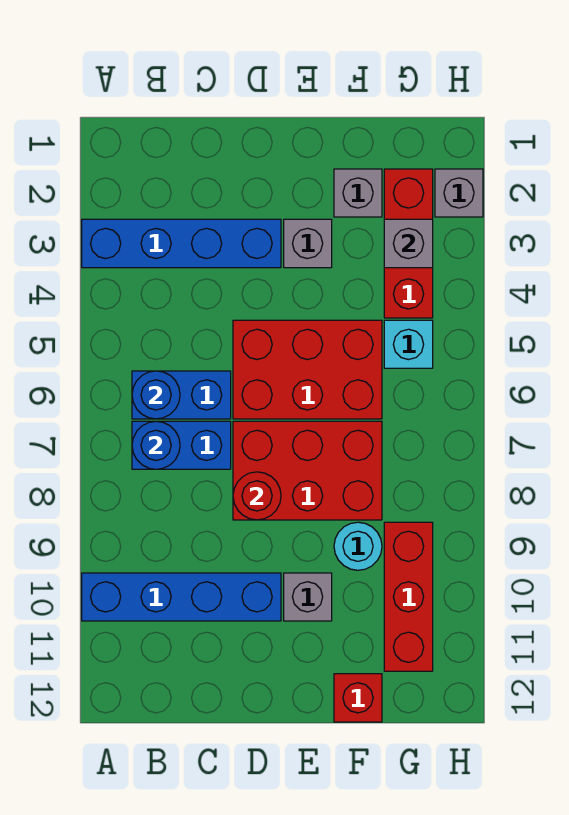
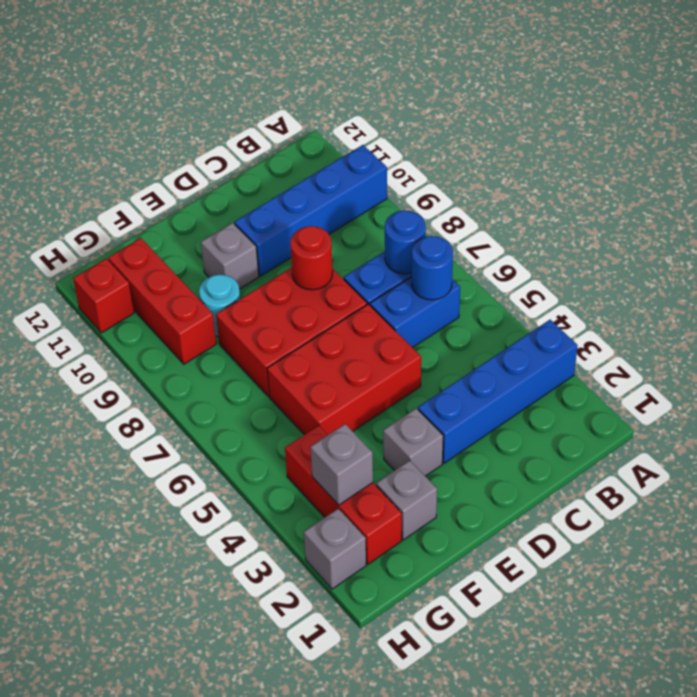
red brick F12 level 1 -> red brick H11 level 1
cyan brick G5 level 1 -> none

